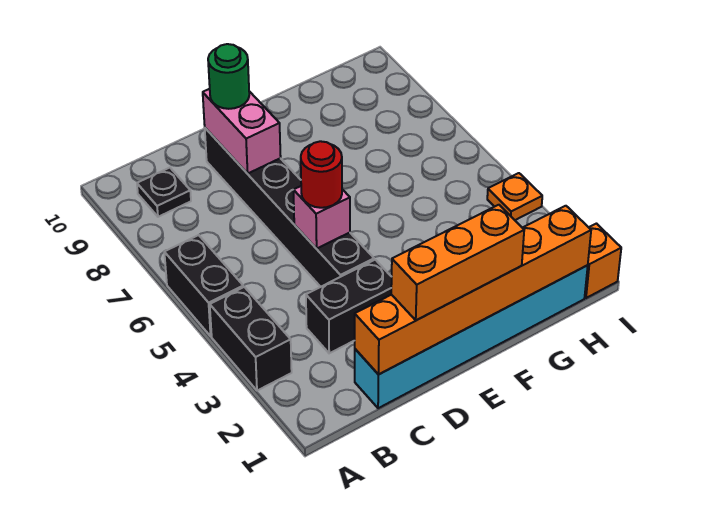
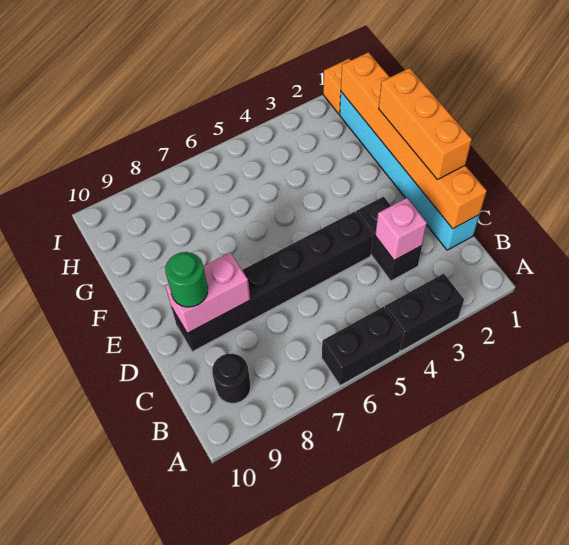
black plate B9 level 1 -> black round brick B9 level 1
pink brick D5 level 2 -> pink brick C3 level 2
red round brick D5 level 3 -> none
orange plate I4 level 1 -> none

